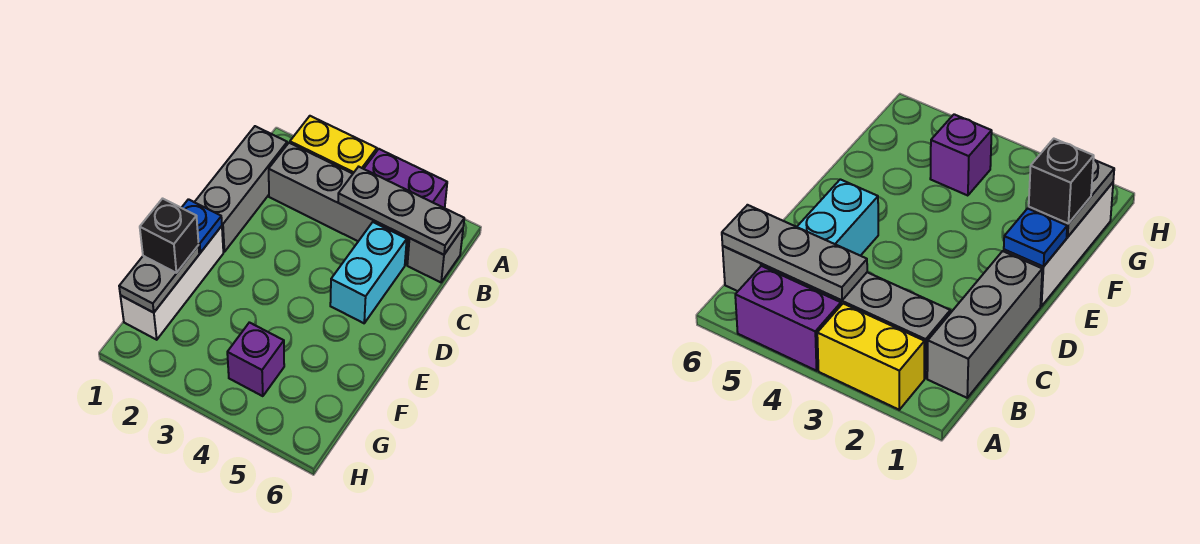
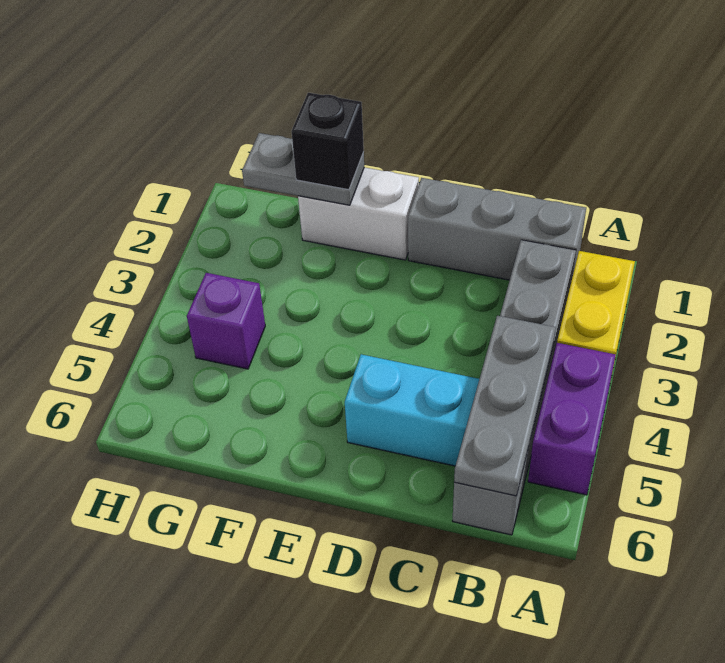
white brick E1:G1 level 1 -> white brick E1:F1 level 1
blue plate E1 level 2 -> none

